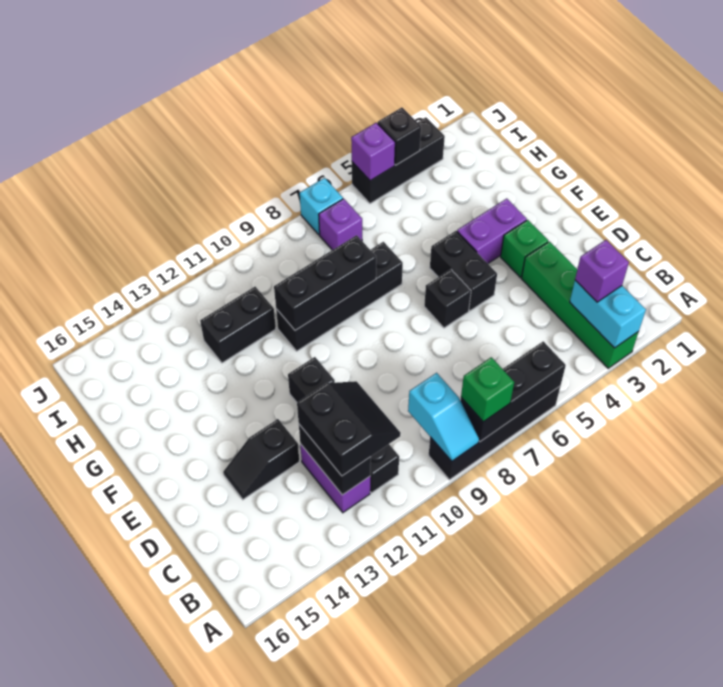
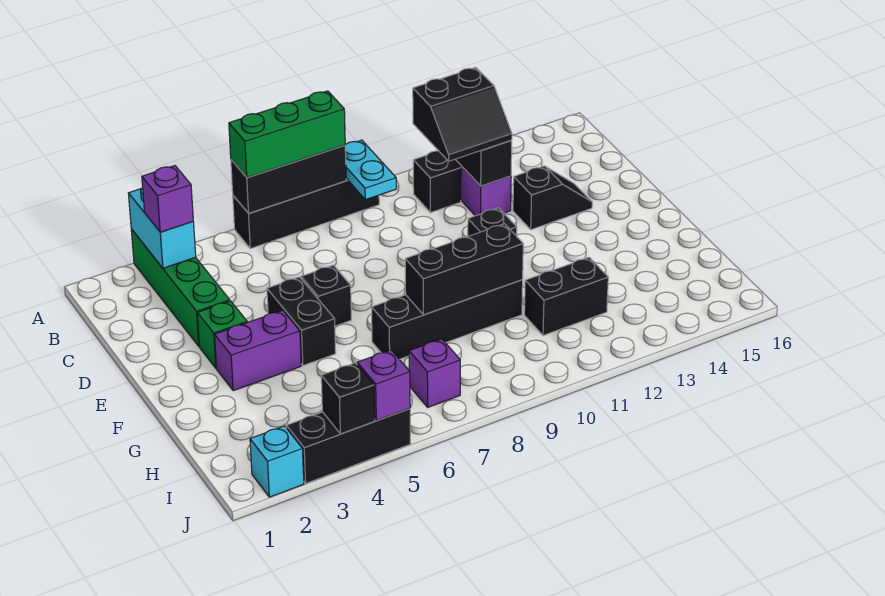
green brick A8 level 3 -> green brick A6:A8 level 3
cyan slope A9:B9 level 2 top B -> cyan plate A9:B9 level 2
black slope B11:C12 level 3 top 12 -> black slope B11:C12 level 3 top B
cyan brick J7 level 1 -> cyan brick J2 level 1

